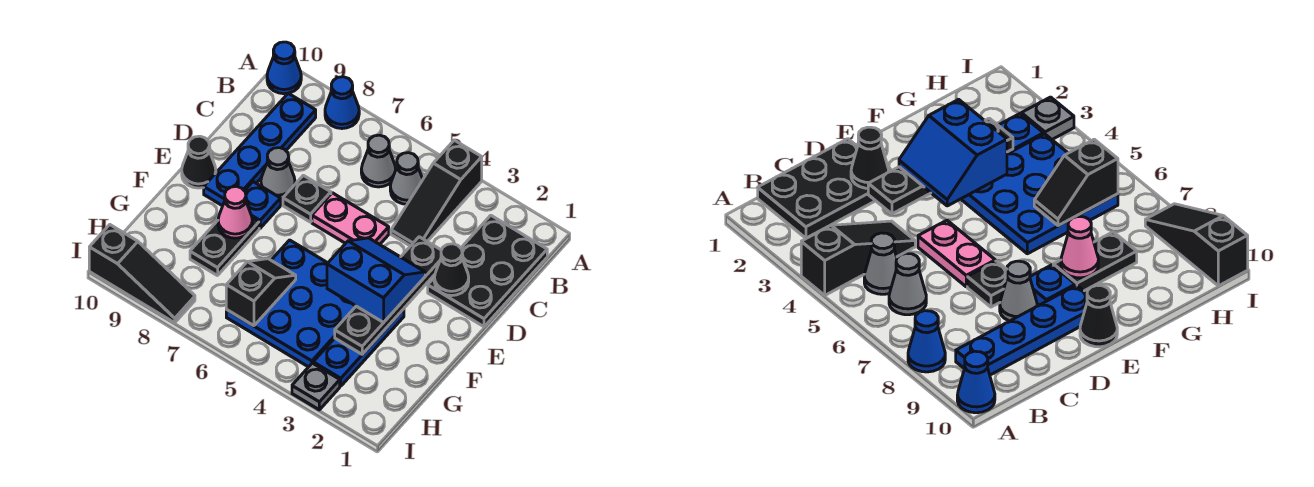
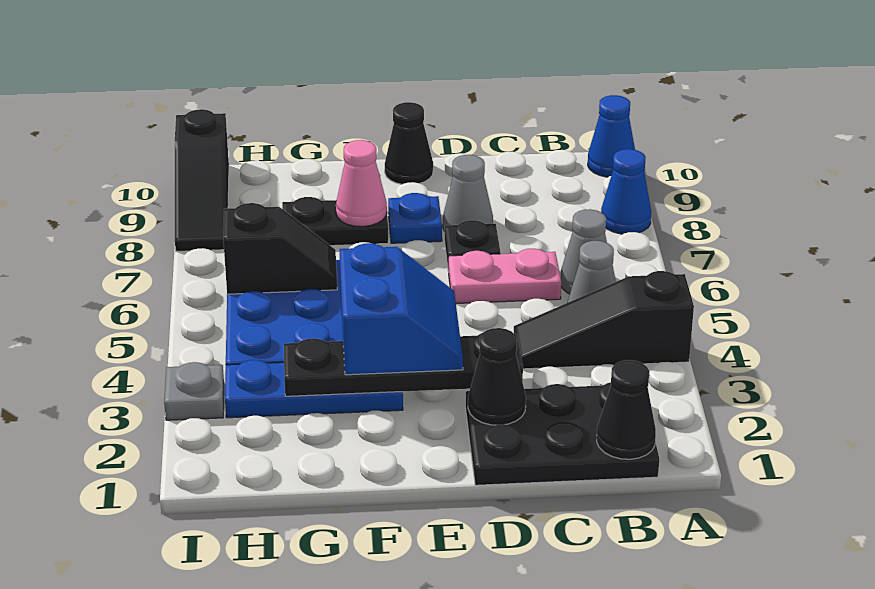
none -> black cone B1 level 2
blue plate B9:E9 level 1 -> none
pink plate D5:D6 level 1 -> pink plate C6:D6 level 1

